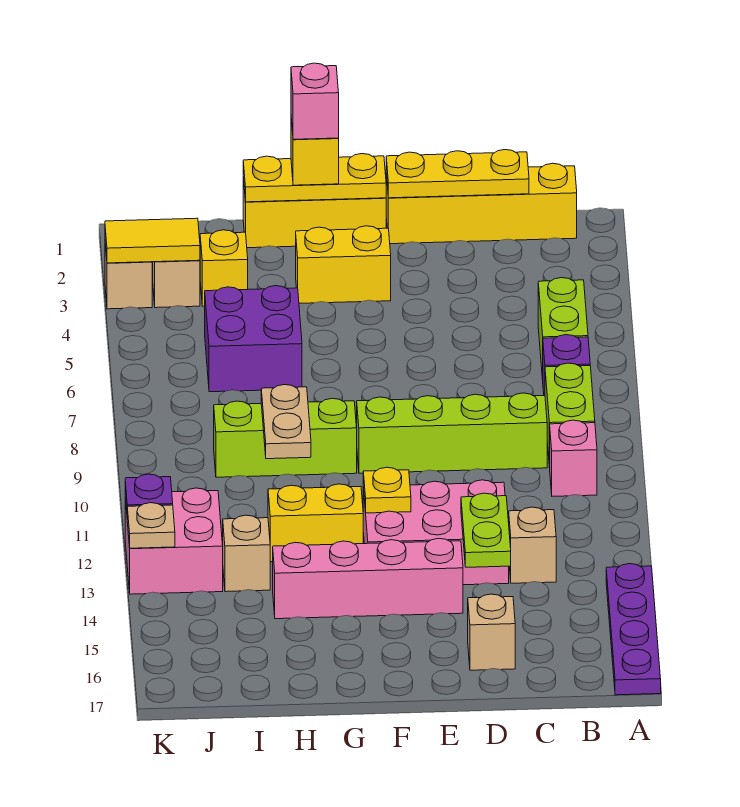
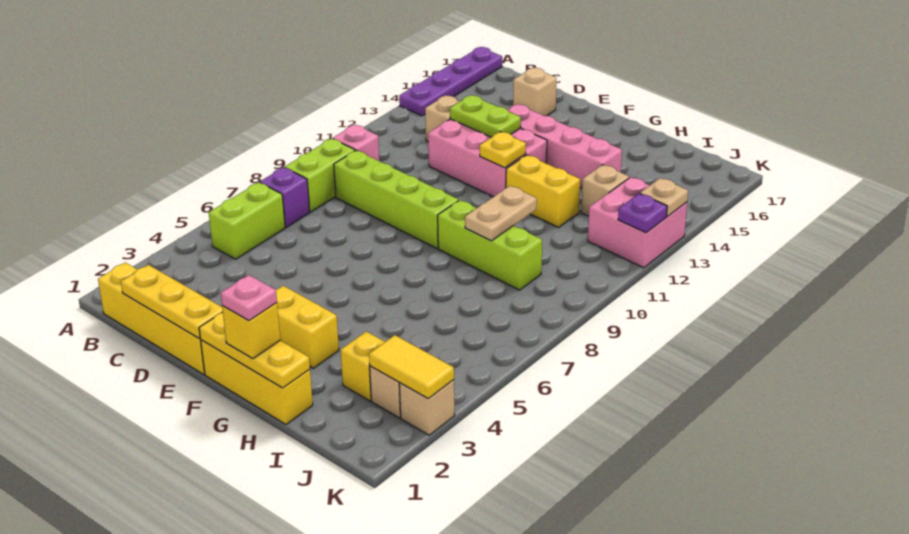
lime plate D13:D14 level 2 -> lime plate D13:E13 level 2
pink brick G1 level 4 -> pink plate G1 level 4
purple brick H5:I6 level 1 -> none

